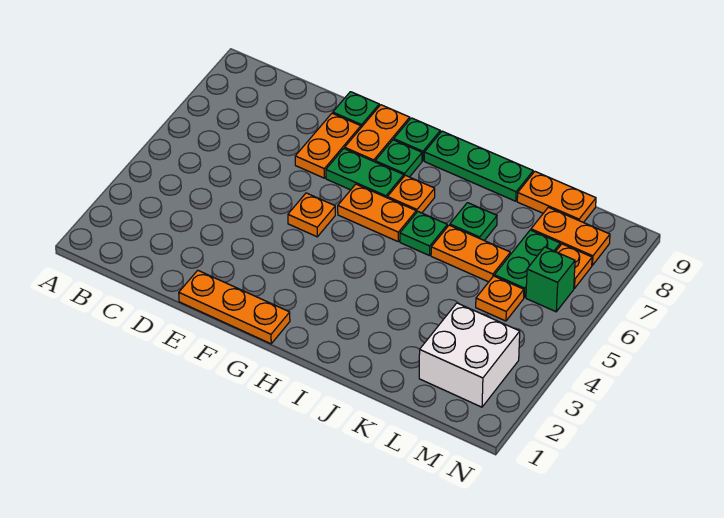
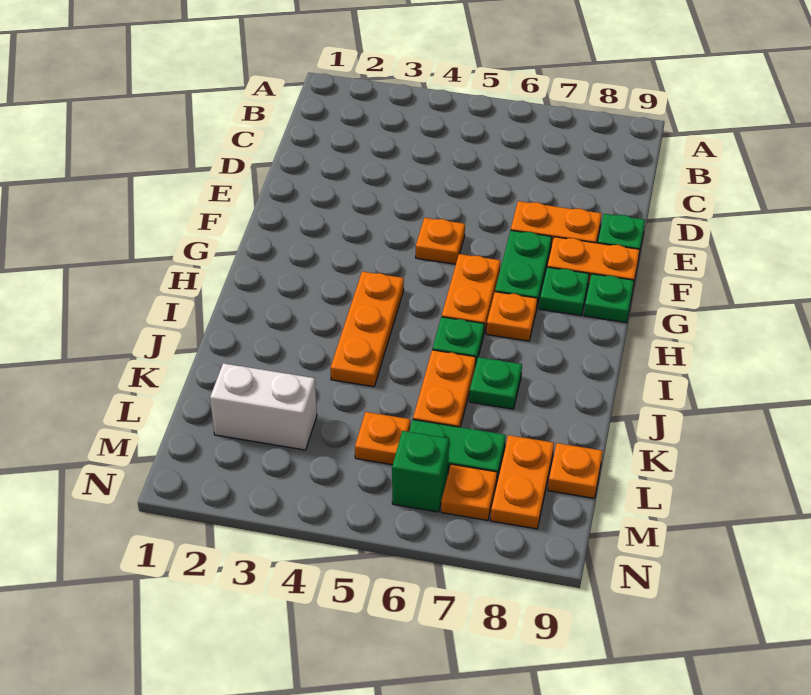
orange plate E1:G1 level 1 -> orange plate H4:J4 level 1
green plate H9:J9 level 1 -> none
orange plate K9:L9 level 1 -> orange plate L9 level 1
white brick L2:M3 level 1 -> white brick L2:L3 level 1

